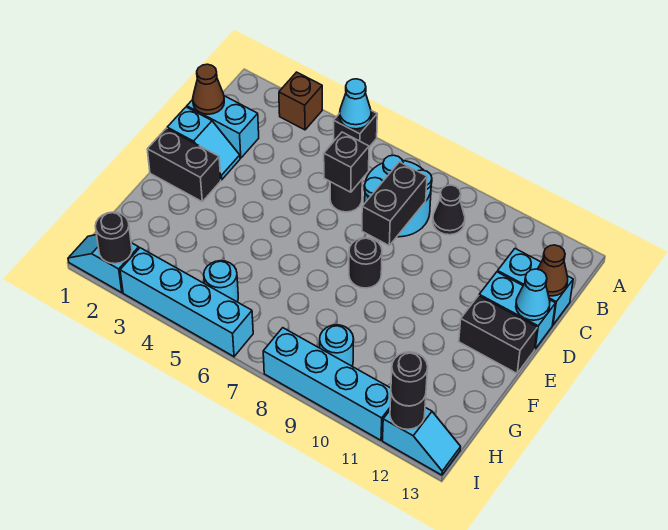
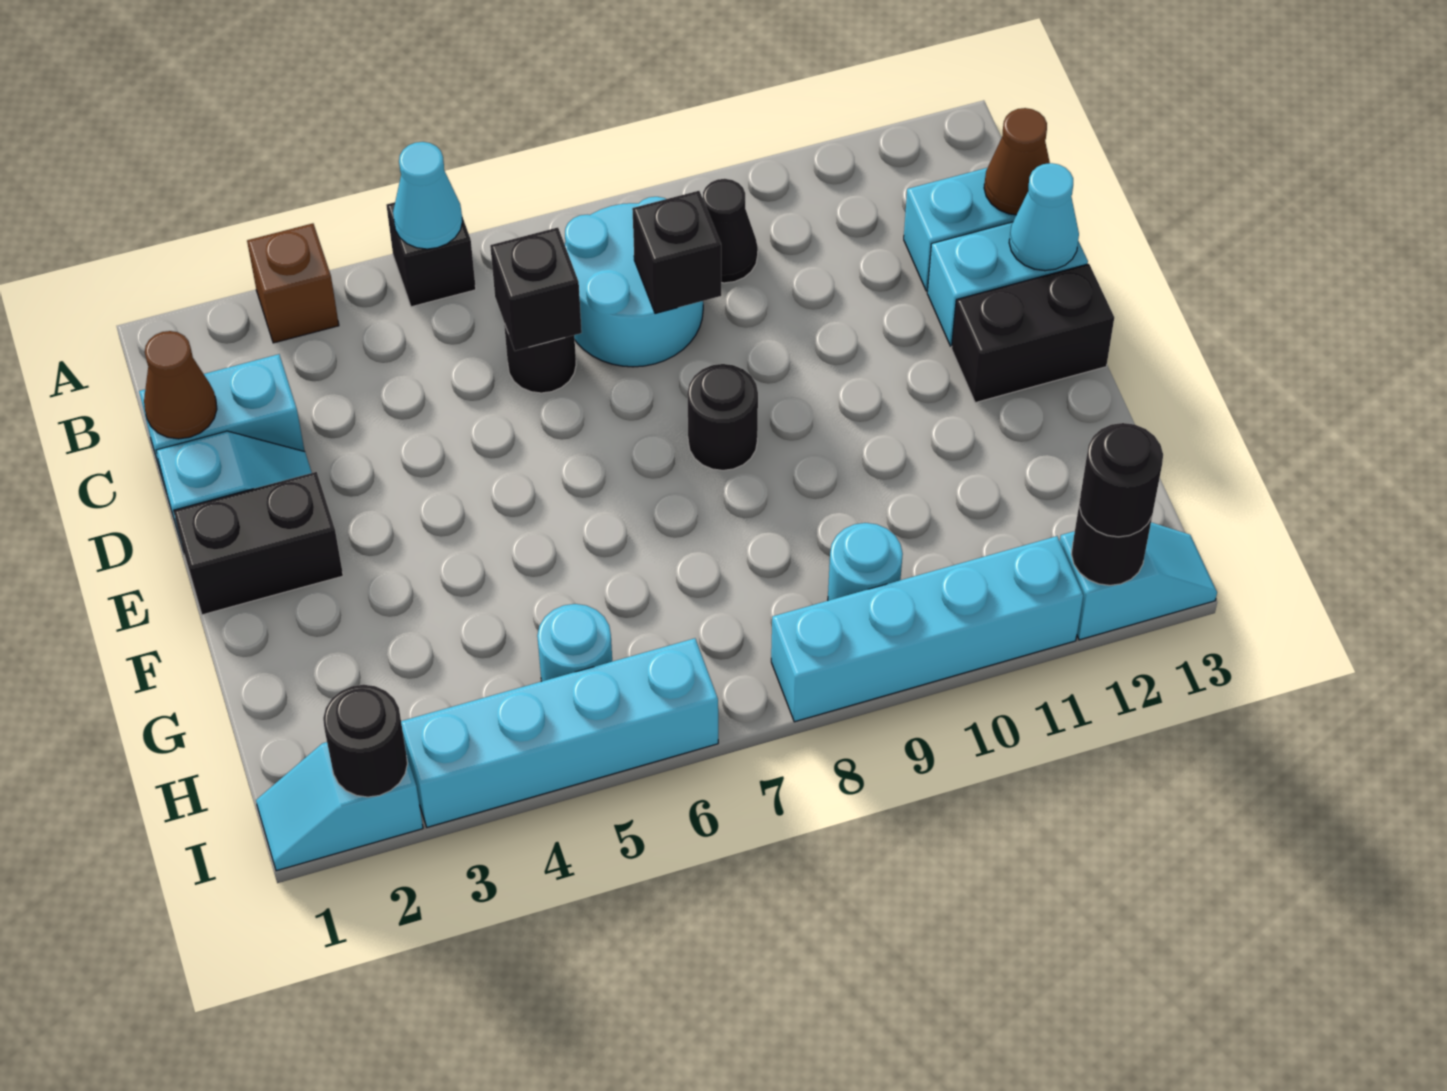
black brick C8:D8 level 2 -> black brick C8 level 2

